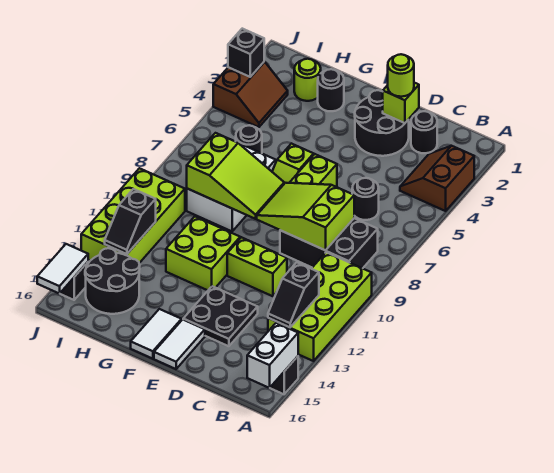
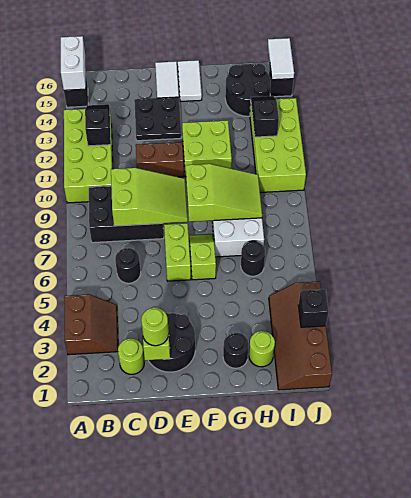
black round brick C2 level 1 -> lime round brick C2 level 1
lime brick D11:E11 level 1 -> brown brick D11:E11 level 1
lime slope F8:H9 level 2 top H -> lime slope F8:H9 level 2 top F
brown slope I3:J4 level 1 top J -> brown slope I1:J4 level 1 top J

